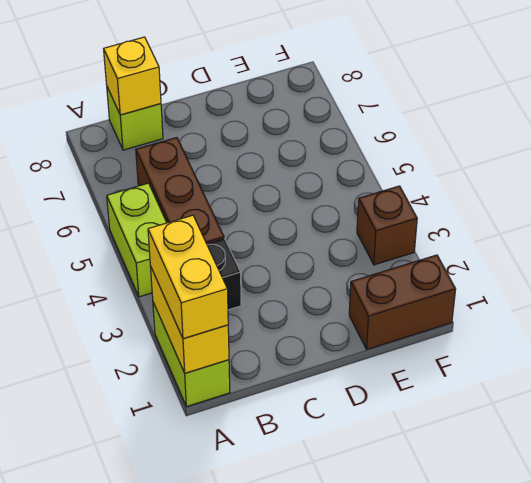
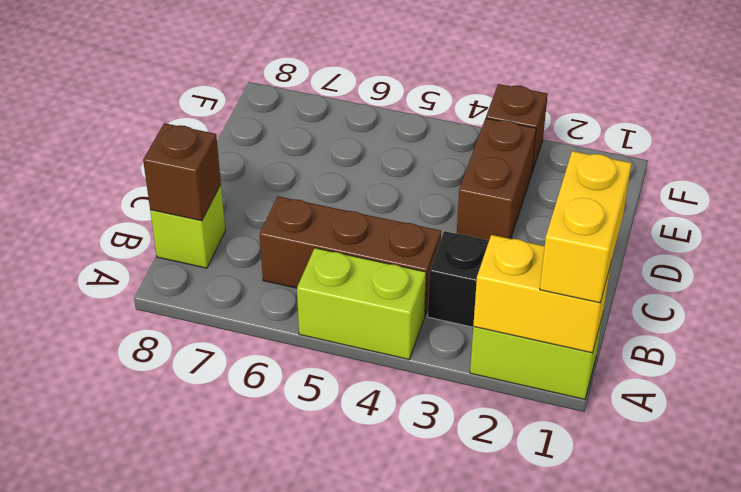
yellow brick A1:A2 level 3 -> yellow brick A1:B1 level 3
yellow brick B8 level 2 -> brown brick B8 level 2
brown brick E1:F1 level 1 -> brown brick D3:E3 level 1

